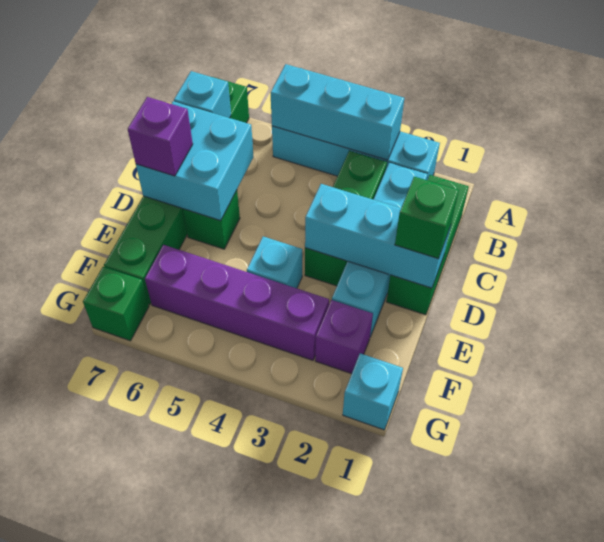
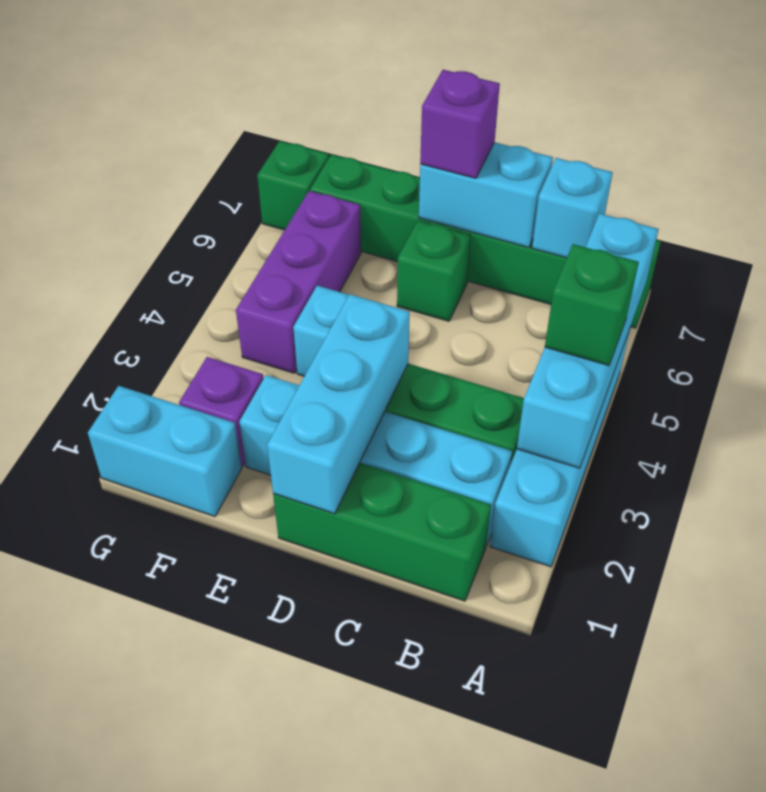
cyan brick A3:A5 level 2 -> cyan brick A3:A6 level 2
cyan brick C6:D7 level 2 -> cyan brick C7:D7 level 2
green brick D1 level 3 -> green brick A4 level 3
purple brick F3:F6 level 1 -> purple brick F4:F6 level 1
cyan brick G1 level 1 -> cyan brick F1:G1 level 1

